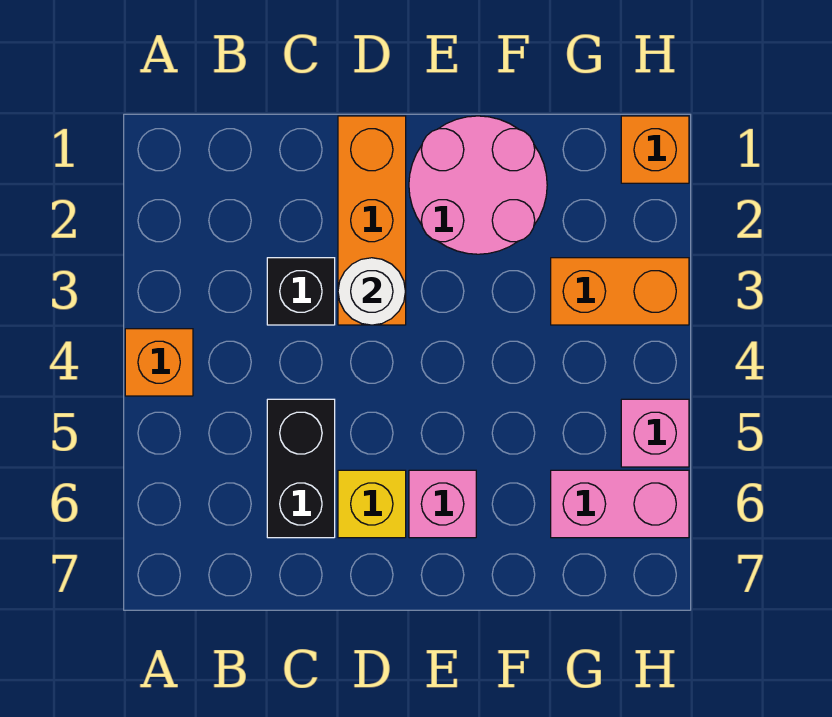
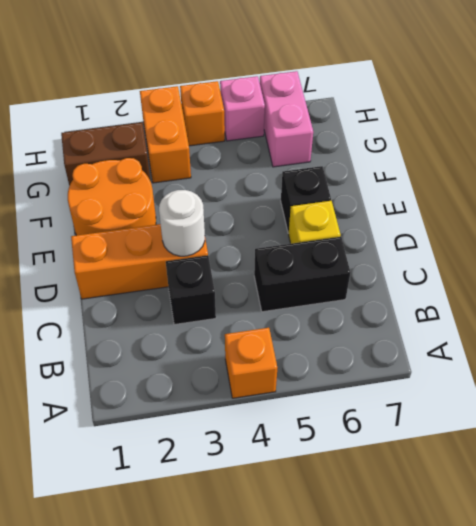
pink round brick E1:F2 level 1 -> orange round brick E1:F2 level 1
pink brick E6 level 1 -> black brick E6 level 1
none -> brown brick G1:G2 level 1
orange brick H1 level 1 -> orange brick H4 level 1

